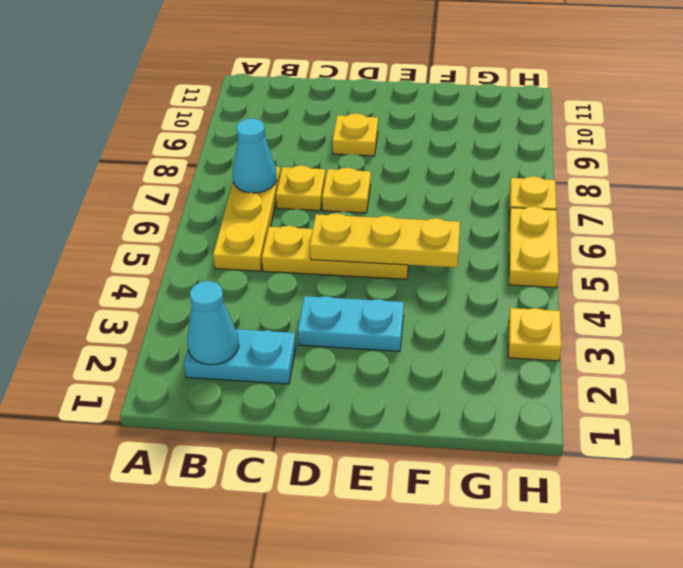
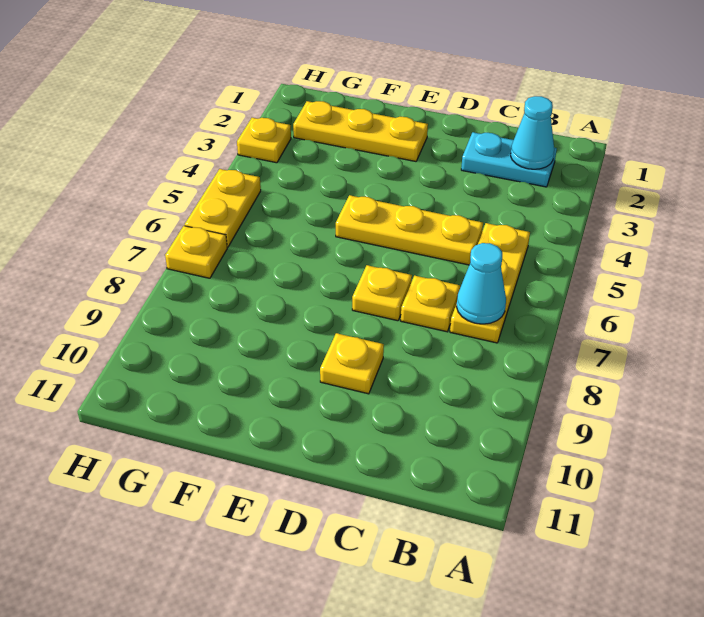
cyan plate D3:E3 level 1 -> none
yellow plate D5:F5 level 2 -> yellow plate E2:G2 level 1

